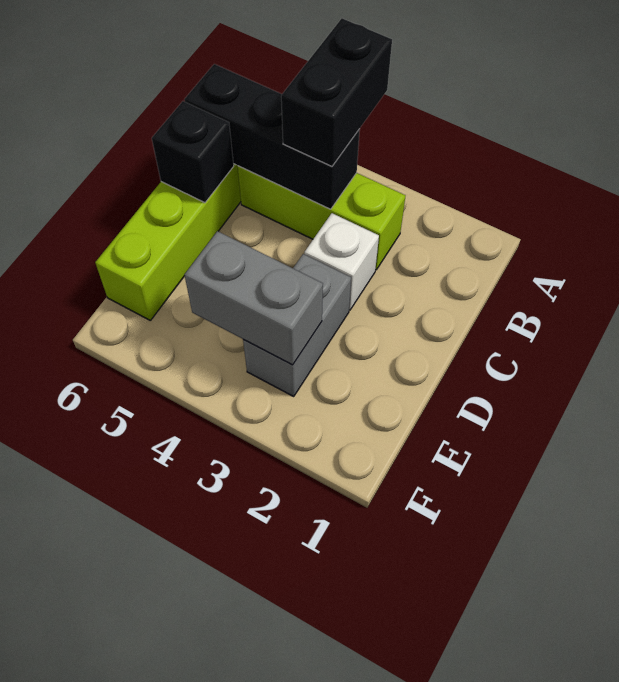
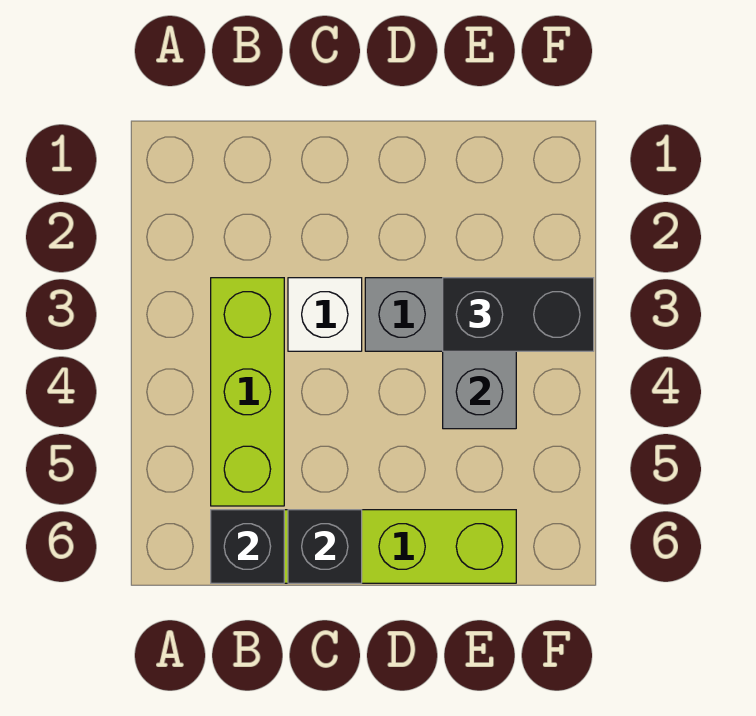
black brick A4:B4 level 3 -> black brick E3:F3 level 3
black brick B4:B6 level 2 -> black brick B6 level 2

